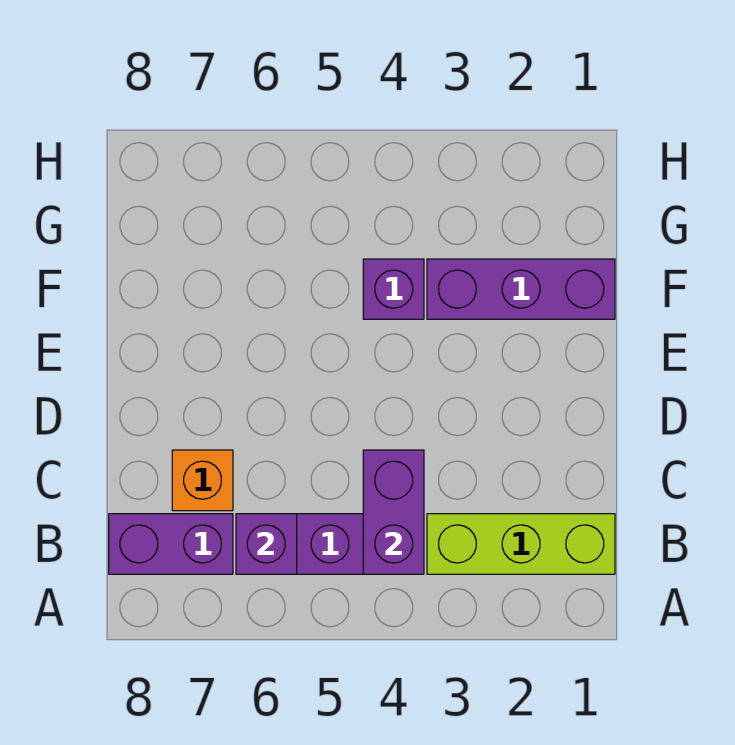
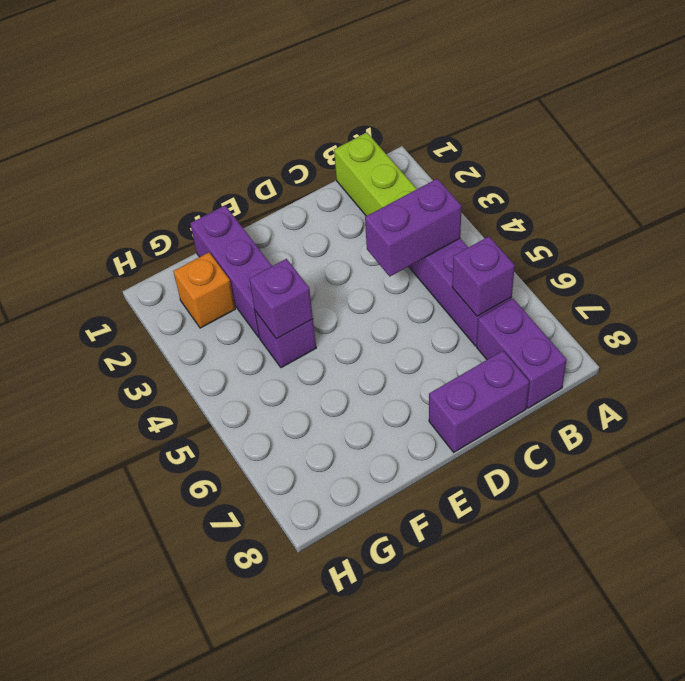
orange brick C7 level 1 -> orange brick G2 level 1
none -> purple brick C8:D8 level 1
none -> purple brick F4 level 2

